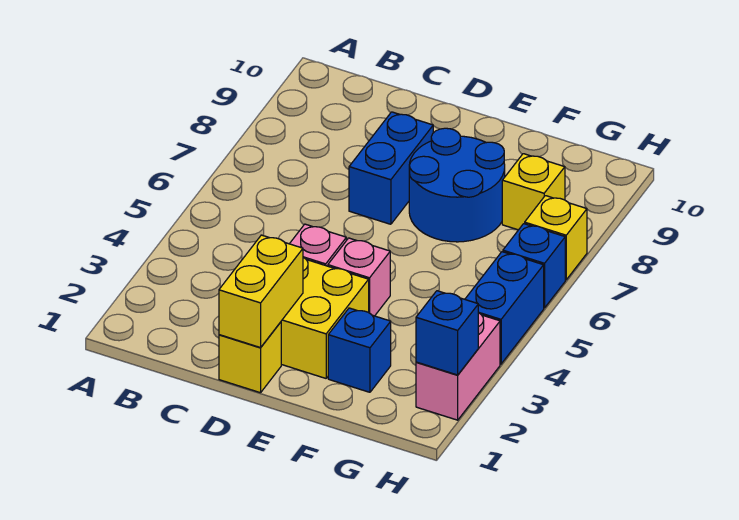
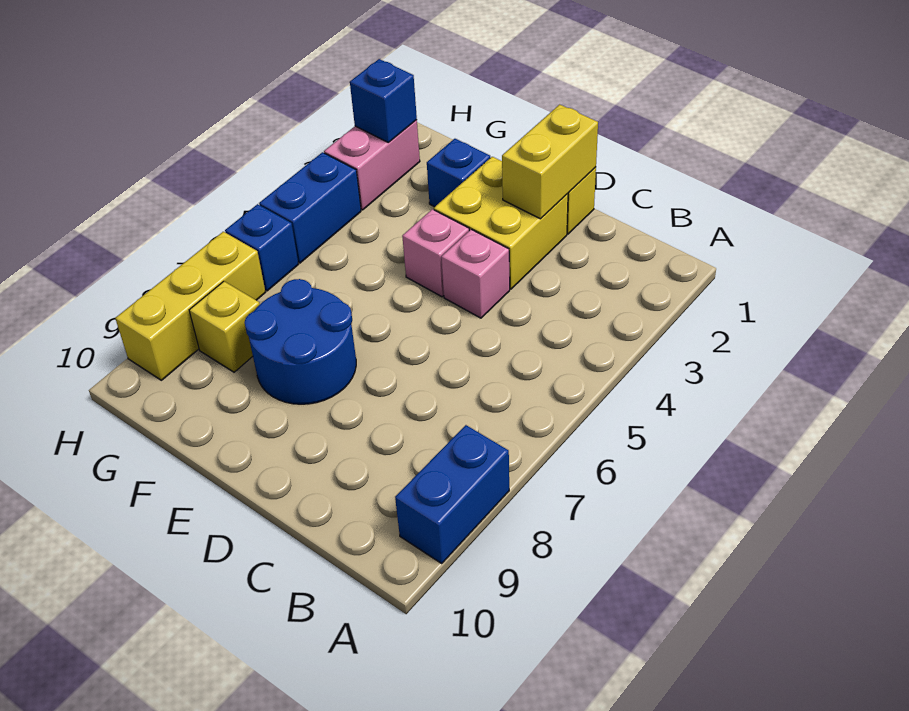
blue brick D7:D8 level 1 -> blue brick A8:A9 level 1
yellow brick H7 level 1 -> yellow brick H7:H9 level 1

